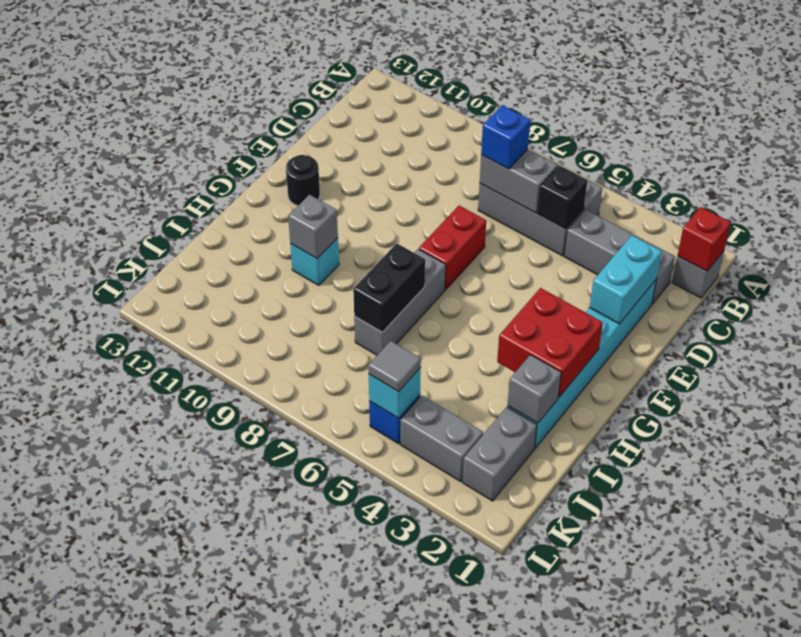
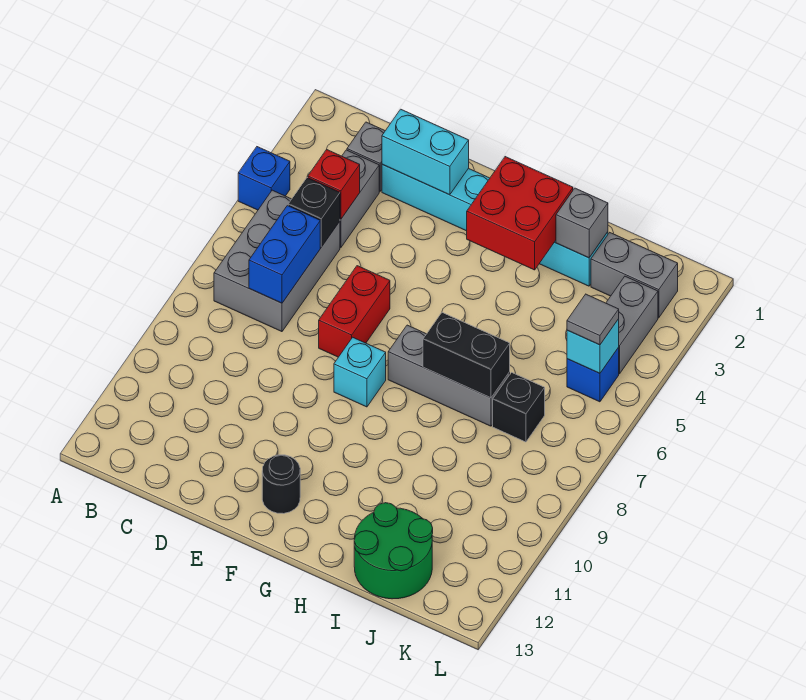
grey brick B1 level 1 -> none
red brick B1 level 2 -> red brick C4 level 2
grey brick C6:C7 level 2 -> blue brick C6:C7 level 2
blue brick C7 level 3 -> blue brick A4 level 1
red brick E7:F7 level 1 -> red brick E6:E7 level 1
cyan brick H10 level 1 -> cyan brick F8 level 1
grey brick H10 level 2 -> none
none -> green round brick I12:J13 level 1
none -> black brick J7 level 1

